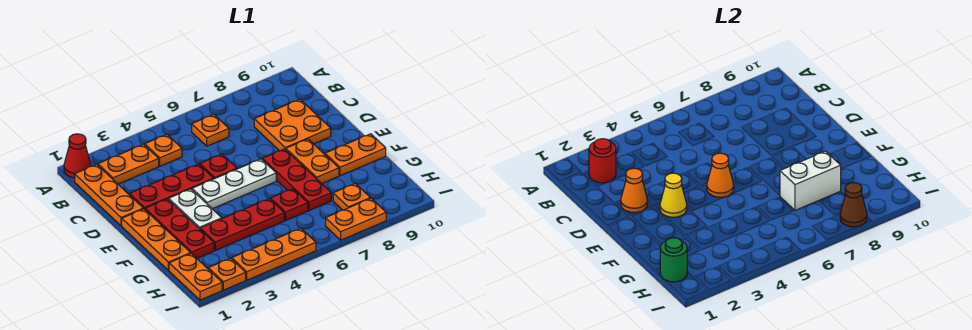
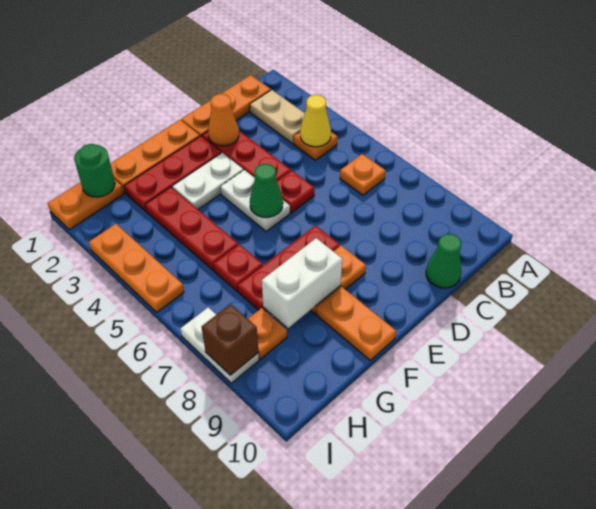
red cone A1 level 1 -> none
orange plate B2:B3 level 1 -> tan plate B2:B3 level 1
red round brick B2 level 2 -> none
orange plate C8:D9 level 1 -> none
none -> green cone C10 level 1
yellow cone E3 level 2 -> yellow cone B4 level 2
white plate E4:E6 level 1 -> white plate E4:E5 level 1
orange cone E5 level 2 -> green cone E5 level 2
white brick G7:G8 level 2 -> white brick F8:G8 level 2
orange plate I2 level 1 -> none
orange plate I7:I8 level 1 -> white plate I7:I8 level 1
brown cone I8 level 2 -> brown brick I8 level 2

